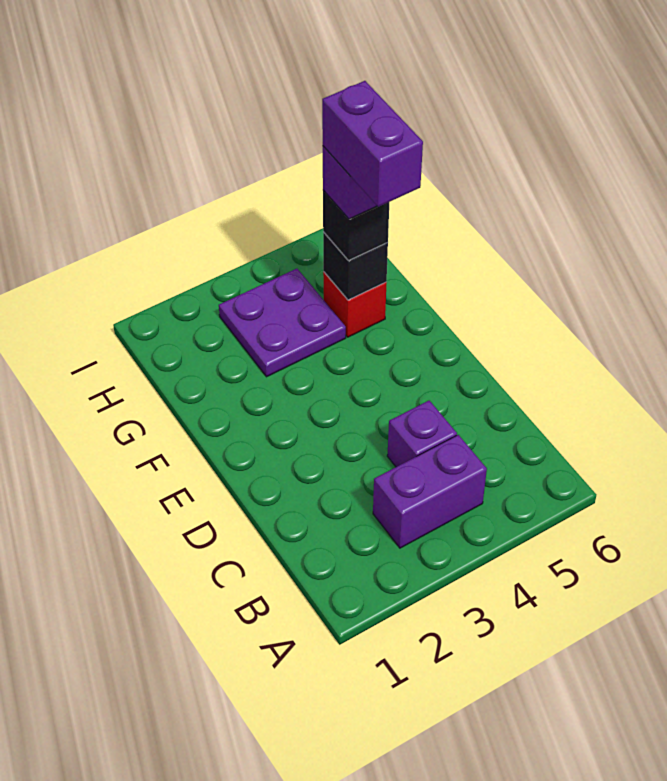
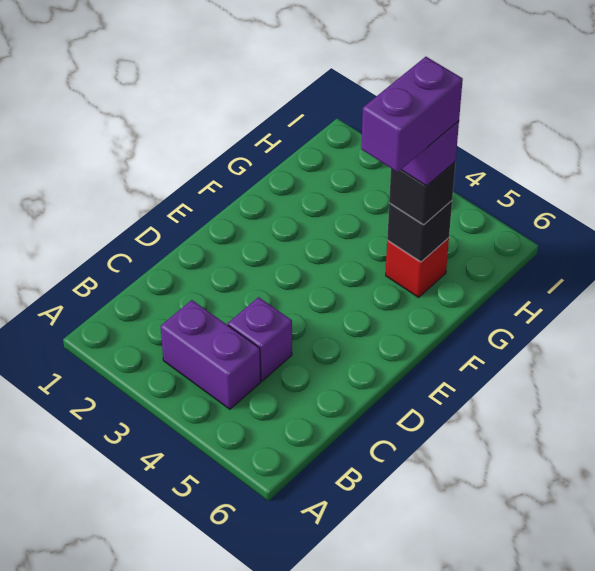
purple plate G3:H4 level 1 -> none

